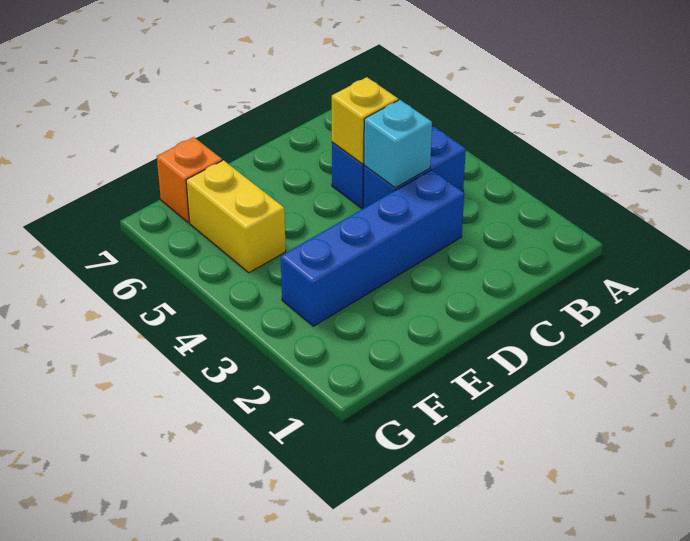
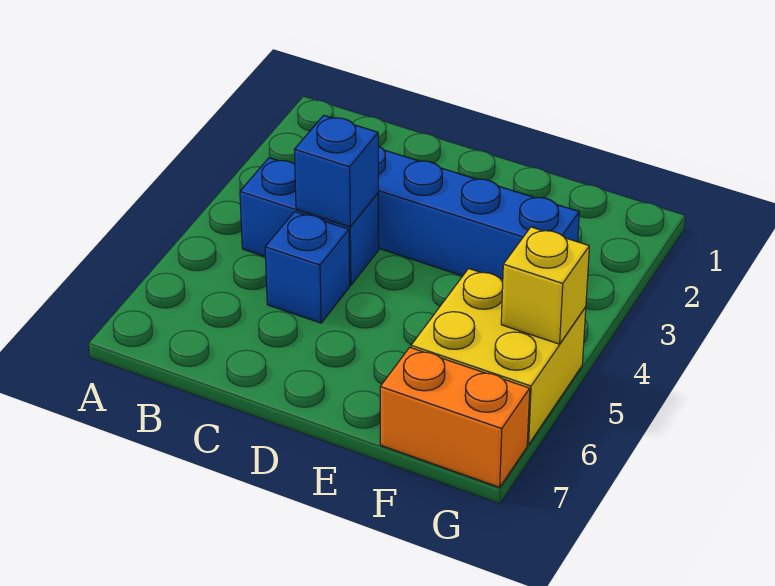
cyan brick C4 level 2 -> blue brick C4 level 2
yellow brick C5 level 2 -> yellow brick G5 level 2
yellow brick F5:F6 level 1 -> yellow brick F5:G6 level 1
orange brick F7 level 1 -> orange brick F7:G7 level 1

